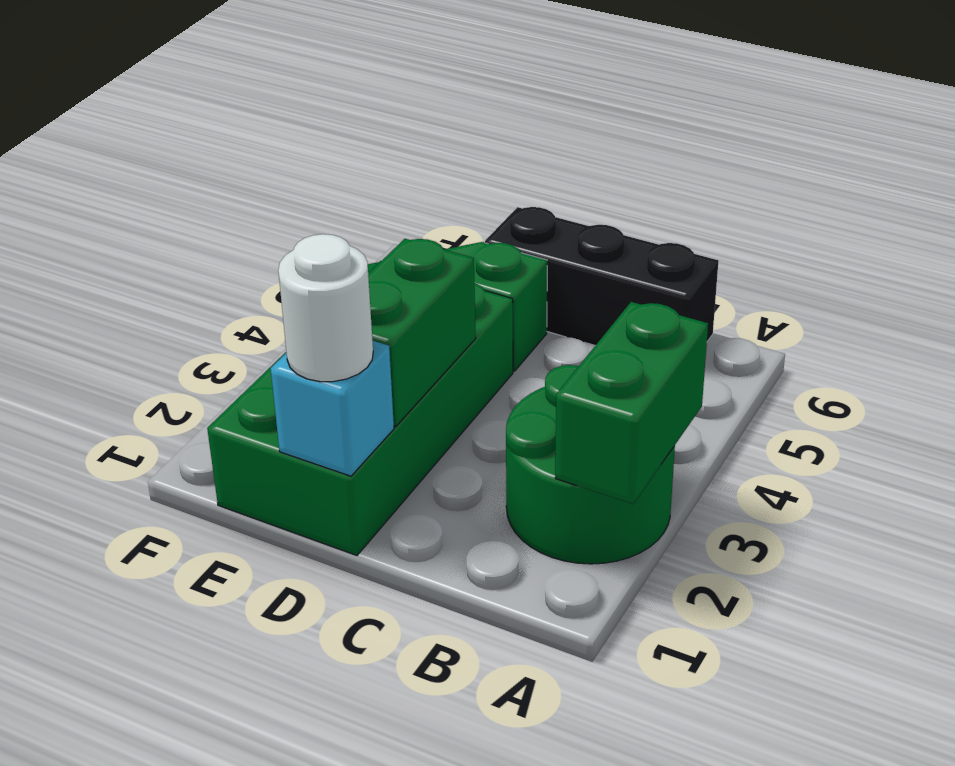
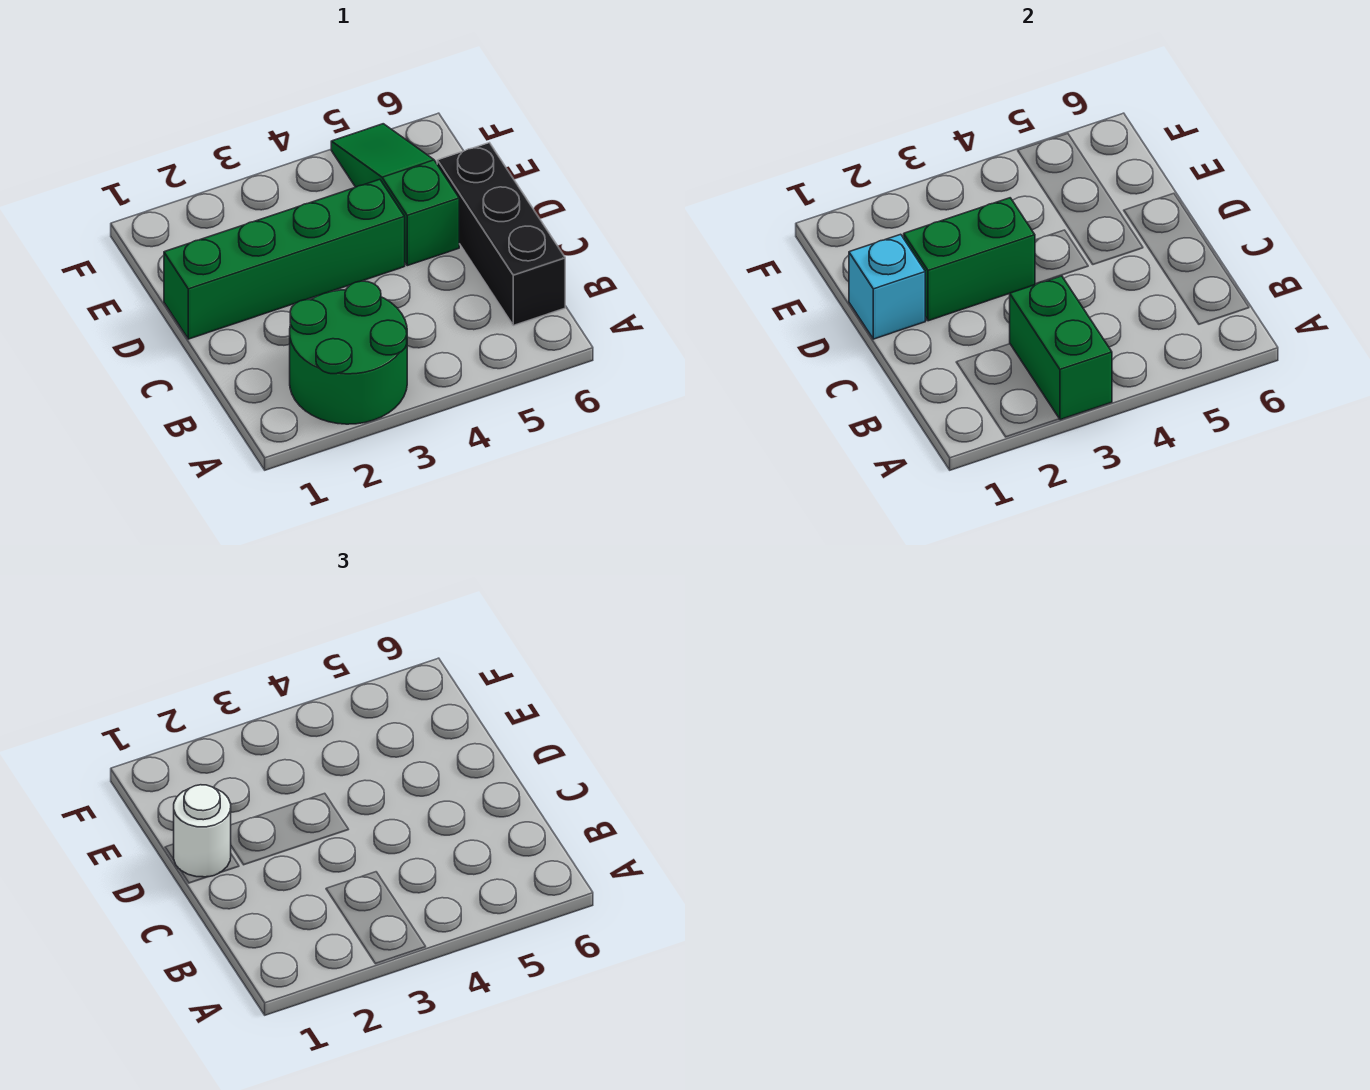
green brick A2:A3 level 2 -> green brick A3:B3 level 2
green brick D1:E4 level 1 -> green brick D1:D4 level 1

